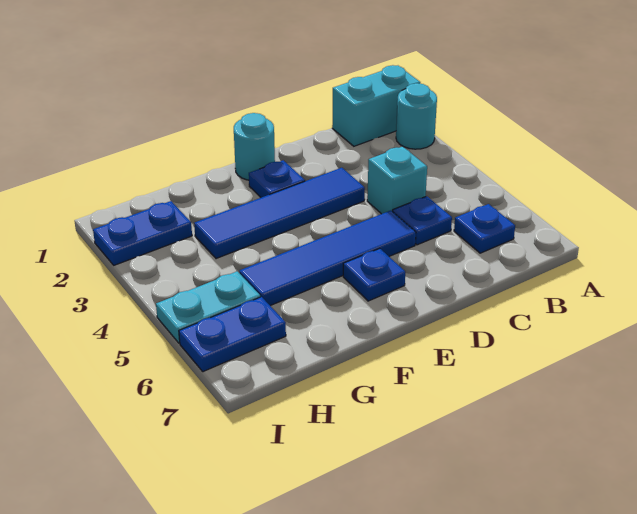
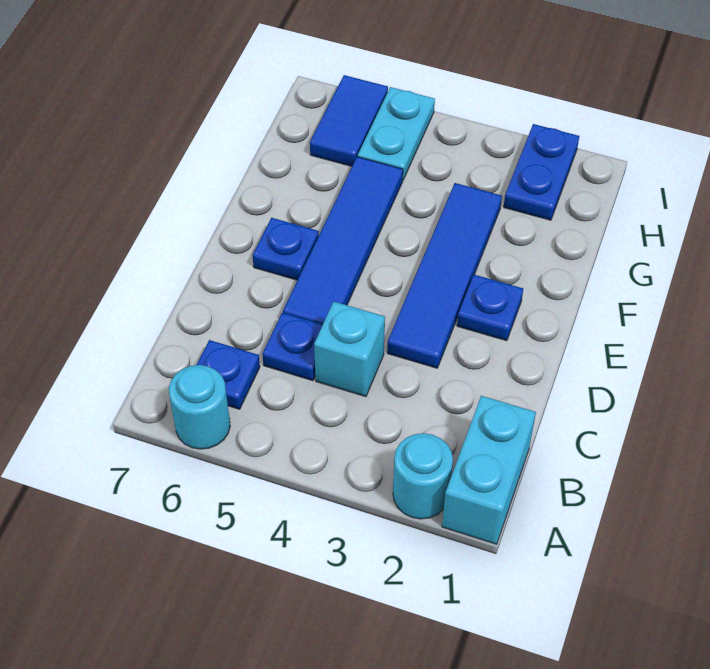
cyan round brick E1 level 1 -> cyan round brick A6 level 1
blue plate H6:I6 level 1 -> blue tile H6:I6 level 1

